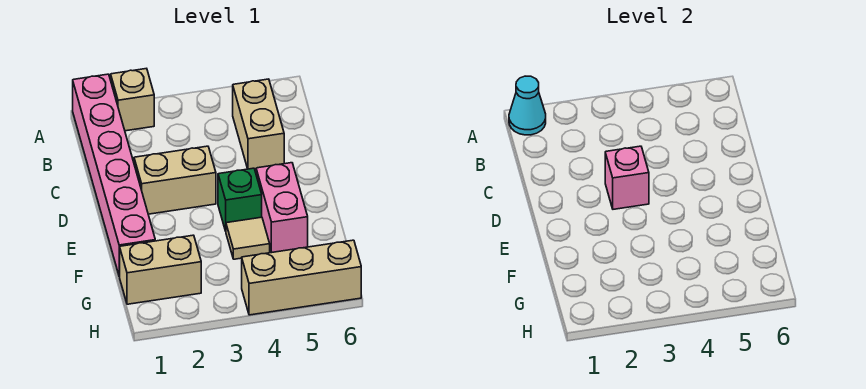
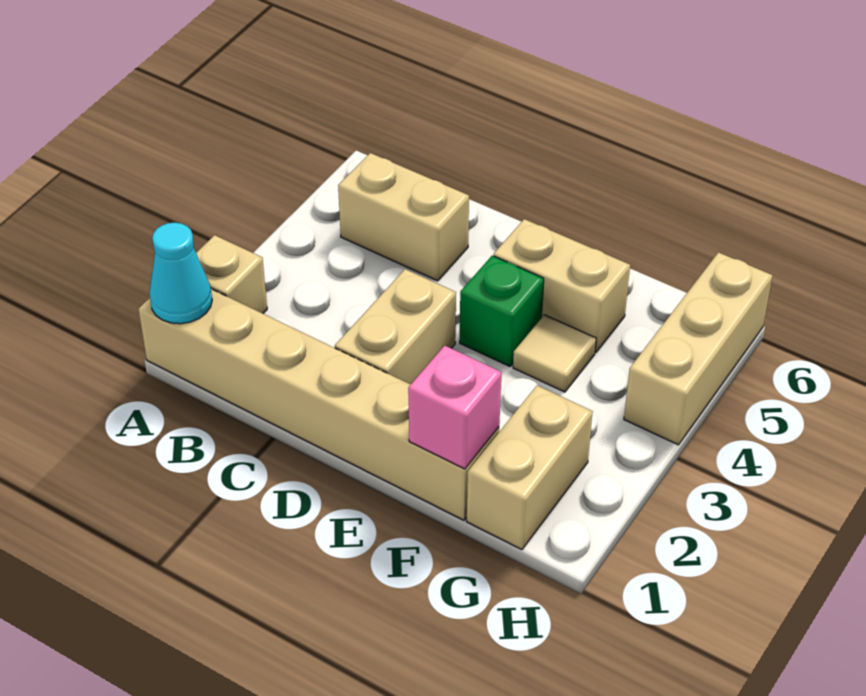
pink brick A1:F1 level 1 -> tan brick A1:F1 level 1
pink brick D3 level 2 -> pink brick F1 level 2
pink brick E5:F5 level 1 -> tan brick E5:F5 level 1

